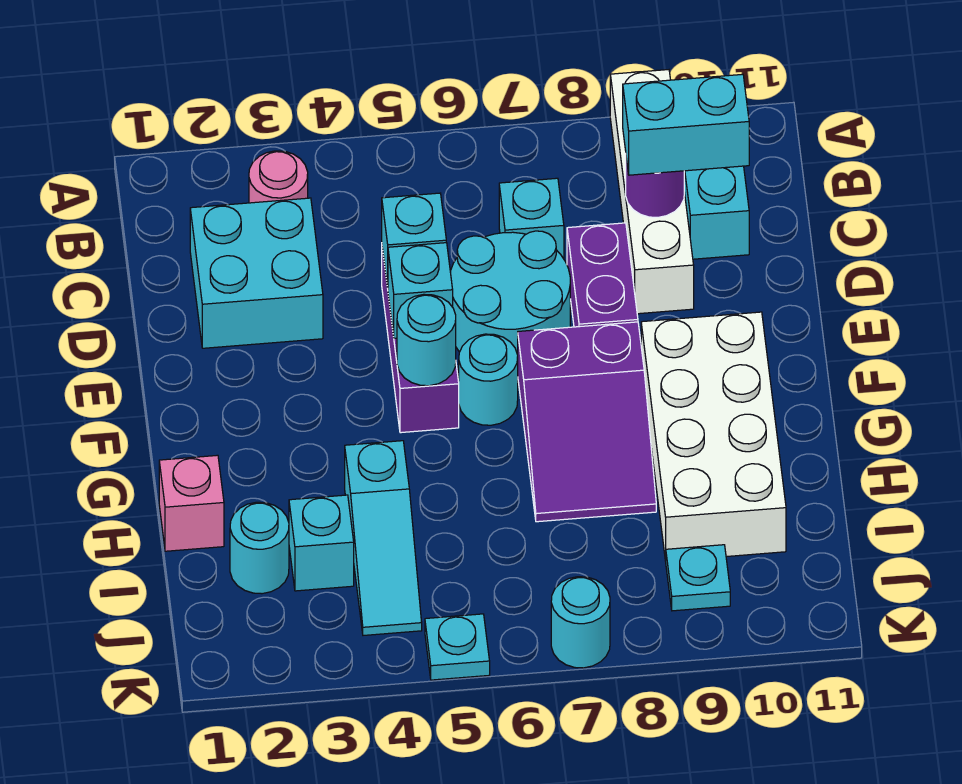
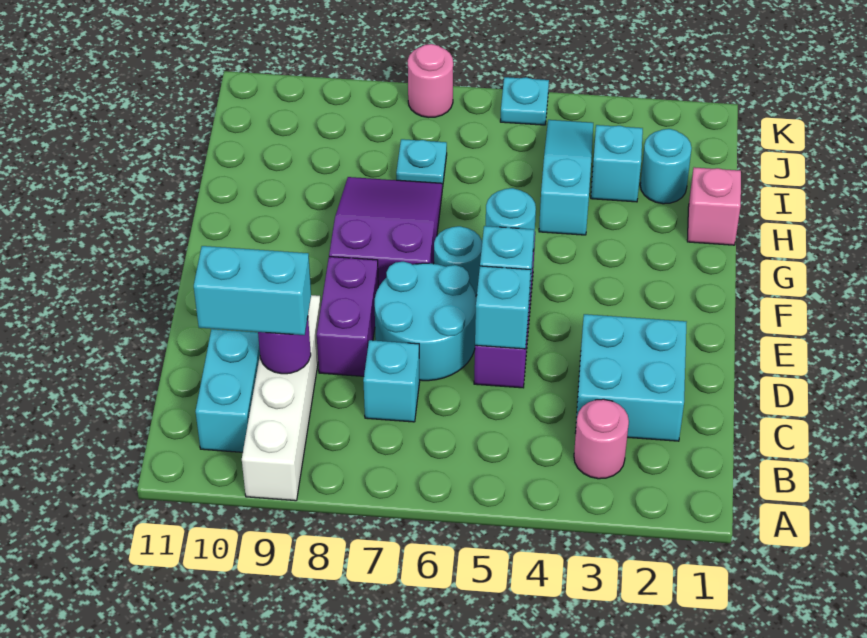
white brick F9:I10 level 1 -> none
cyan plate J9 level 1 -> cyan plate I7 level 1
cyan round brick K7 level 1 -> pink round brick K7 level 1

